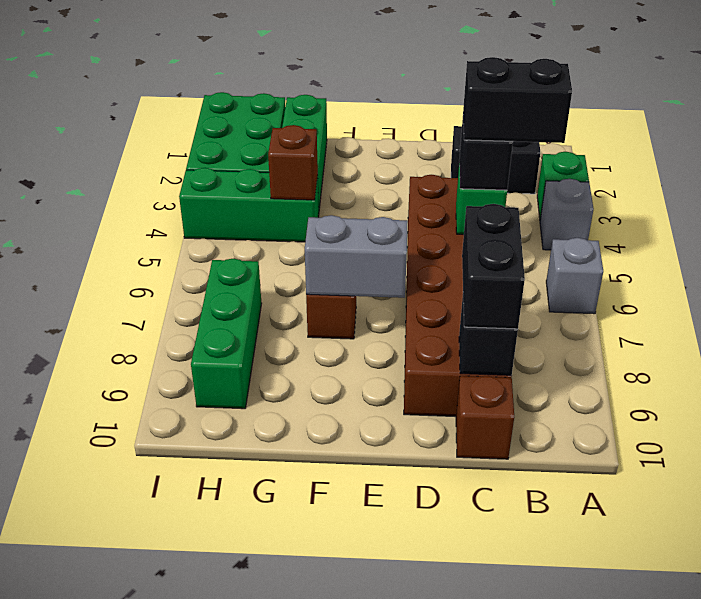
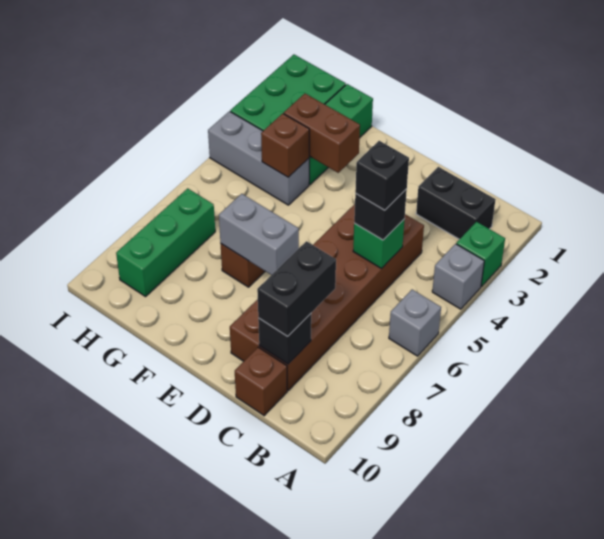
black brick B5:C5 level 4 -> black brick C5 level 4
none -> brown brick F3:G3 level 2
green brick G4:I4 level 1 -> grey brick G4:I4 level 1

